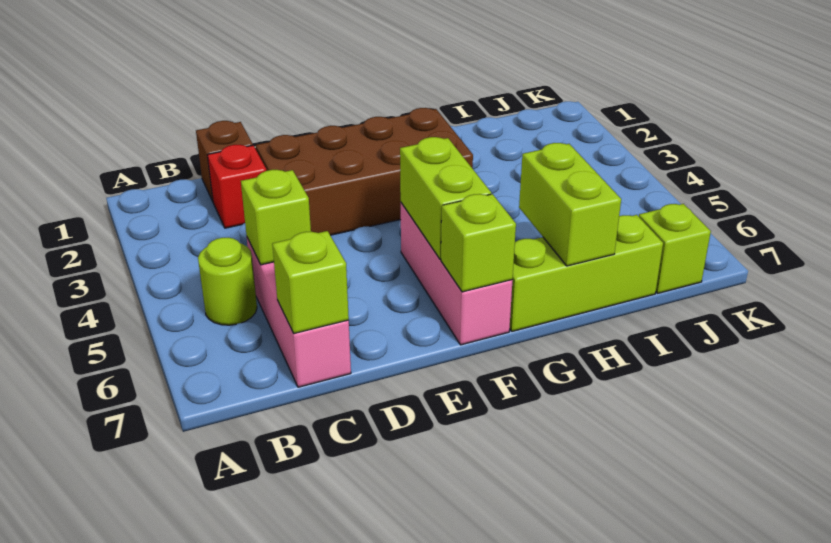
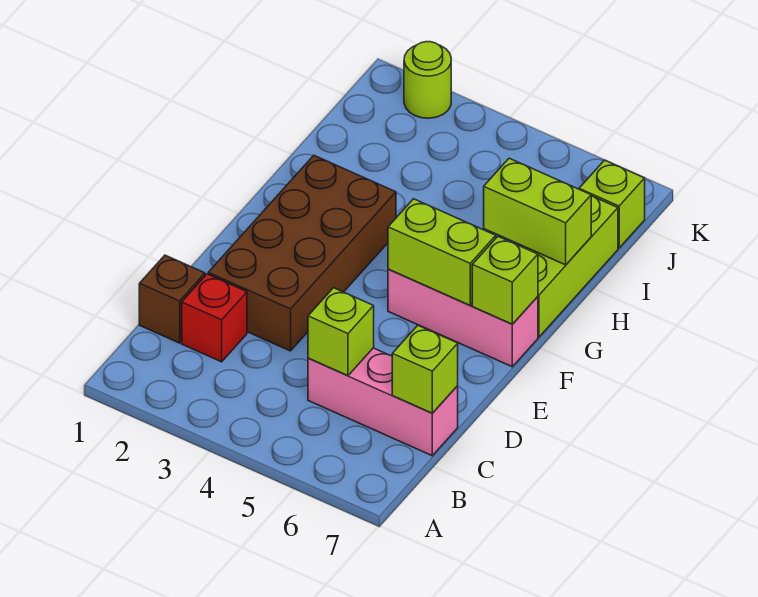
lime round brick B5 level 1 -> lime round brick K2 level 1

